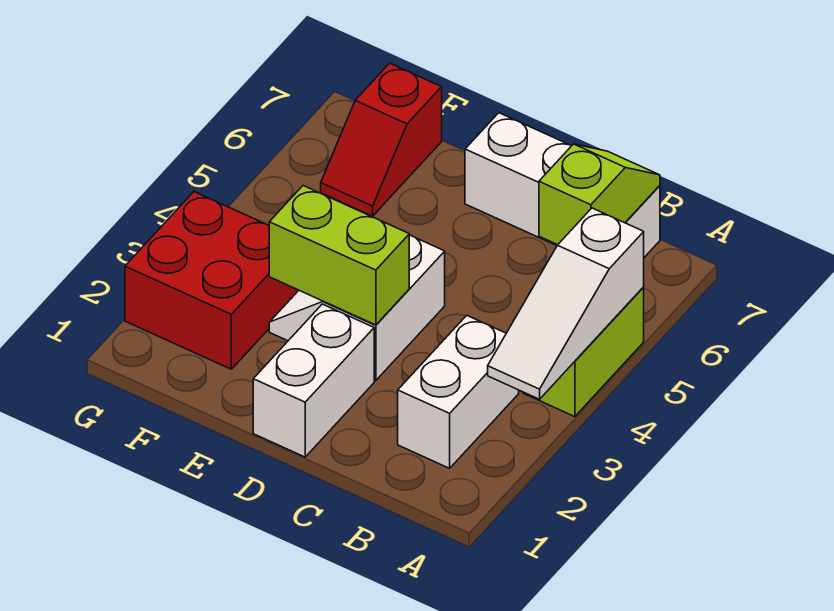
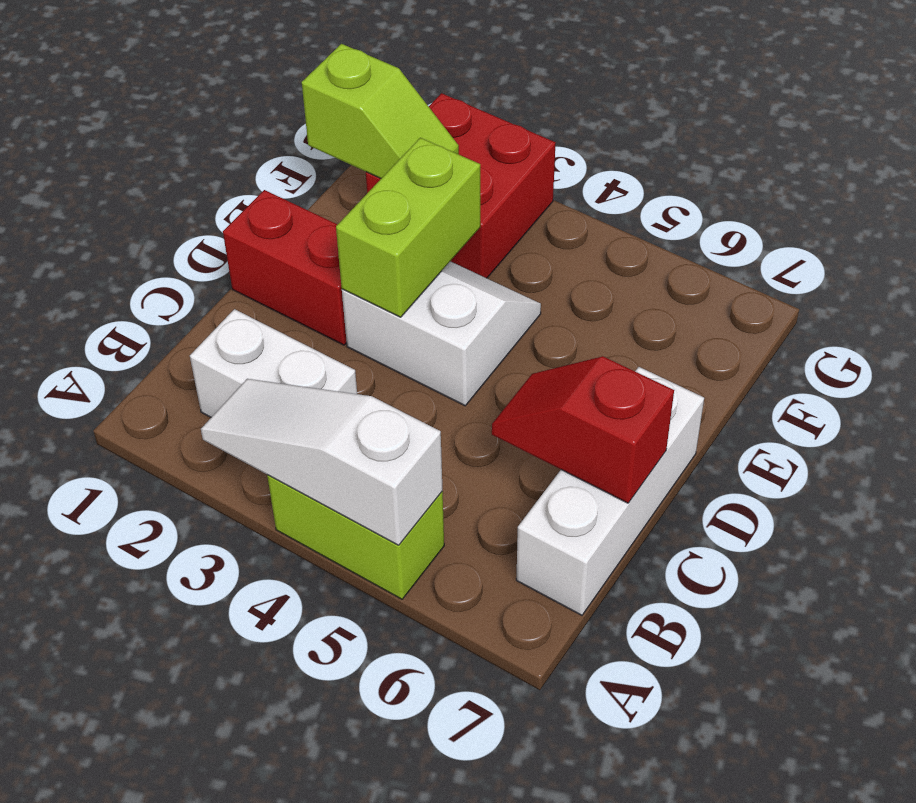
lime slope B6:B7 level 2 top 6 -> lime slope F1:F2 level 2 top 1
white brick D1:D2 level 1 -> red brick D1:D2 level 1
red slope F6:F7 level 1 top 7 -> red slope C6:C7 level 2 top 7

